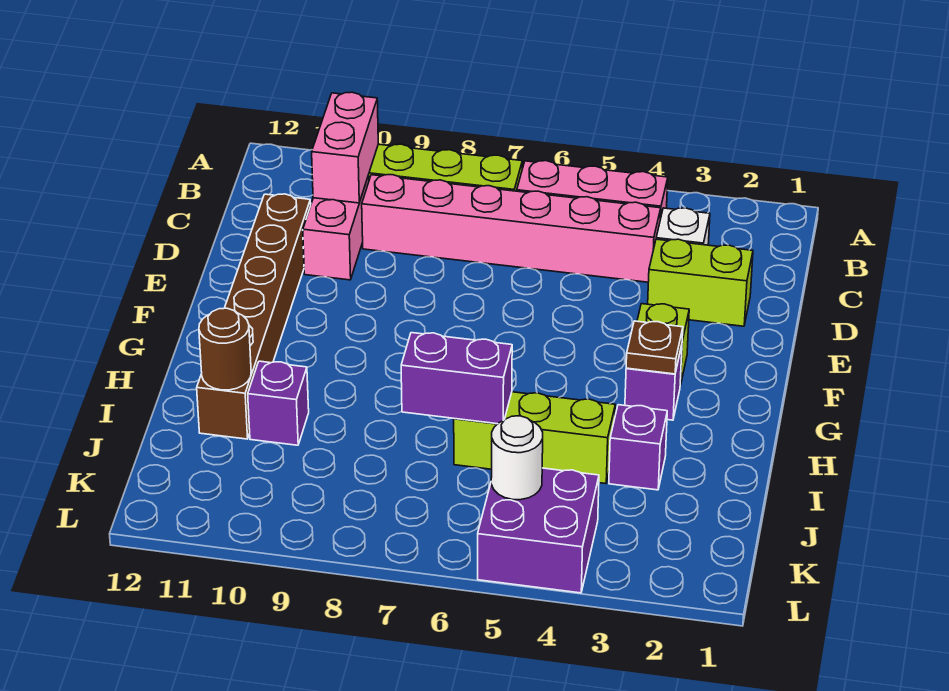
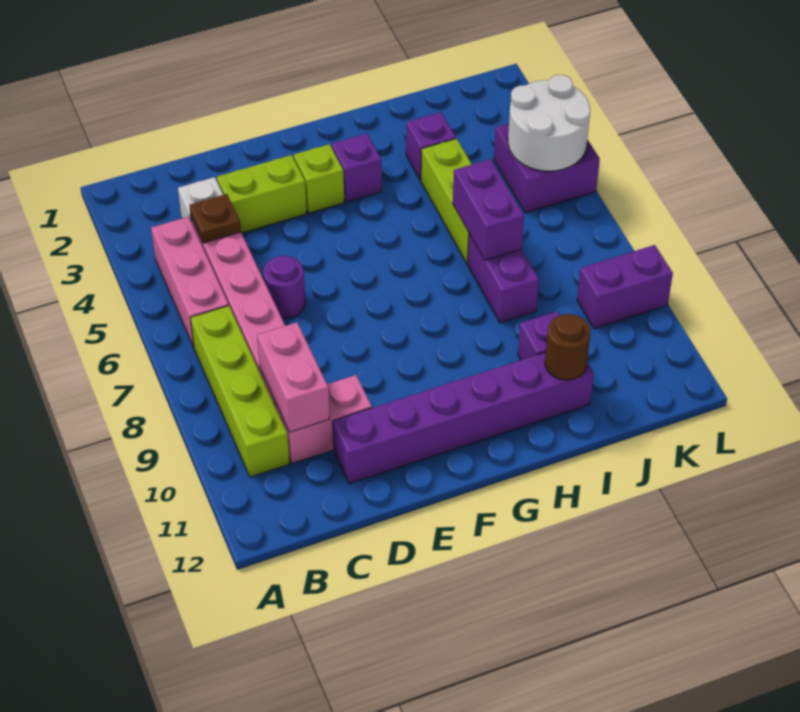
pink brick B10:C10 level 2 -> pink brick C9:C10 level 2
lime brick D2:D3 level 1 -> lime brick D3:E3 level 1
none -> purple round brick D6 level 1
brown brick D11:I11 level 1 -> purple brick D11:I11 level 1
brown plate G3 level 2 -> brown plate C4 level 2
none -> purple brick I7:I8 level 1
white round brick K5 level 2 -> white round brick K4:L5 level 2
none -> purple brick K9:L9 level 1

